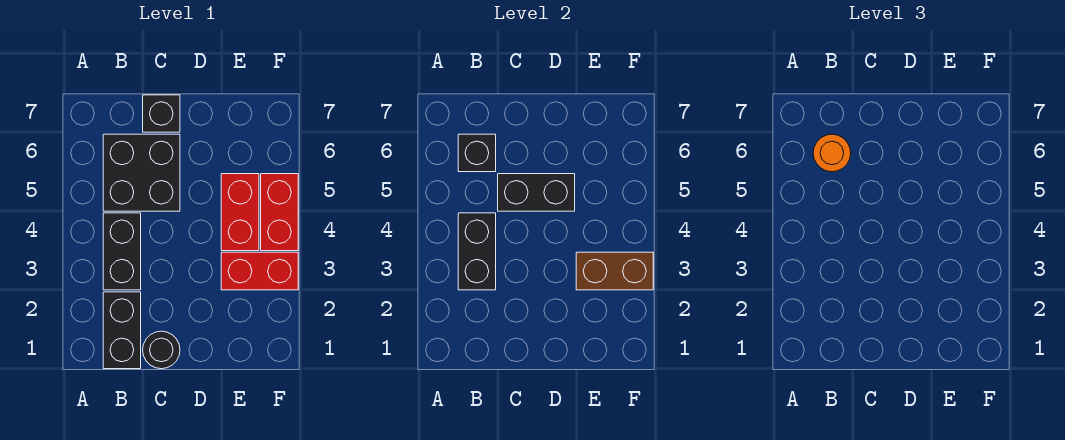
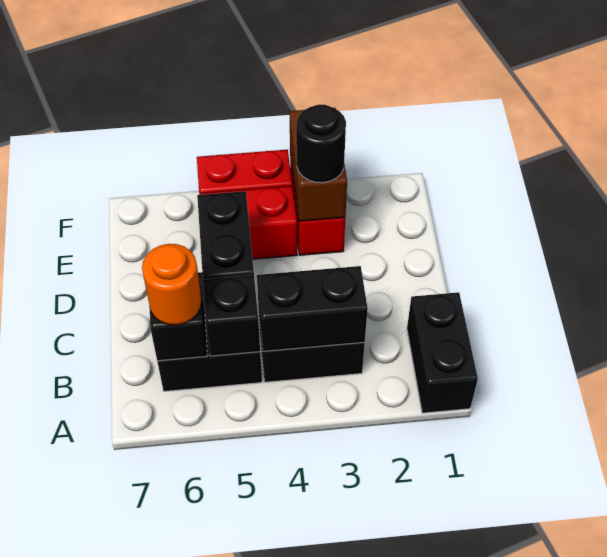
black brick B1:B2 level 1 -> black brick A1:B1 level 1
black round brick C1 level 1 -> black round brick E3 level 3
black brick C7 level 1 -> black brick B5 level 2

